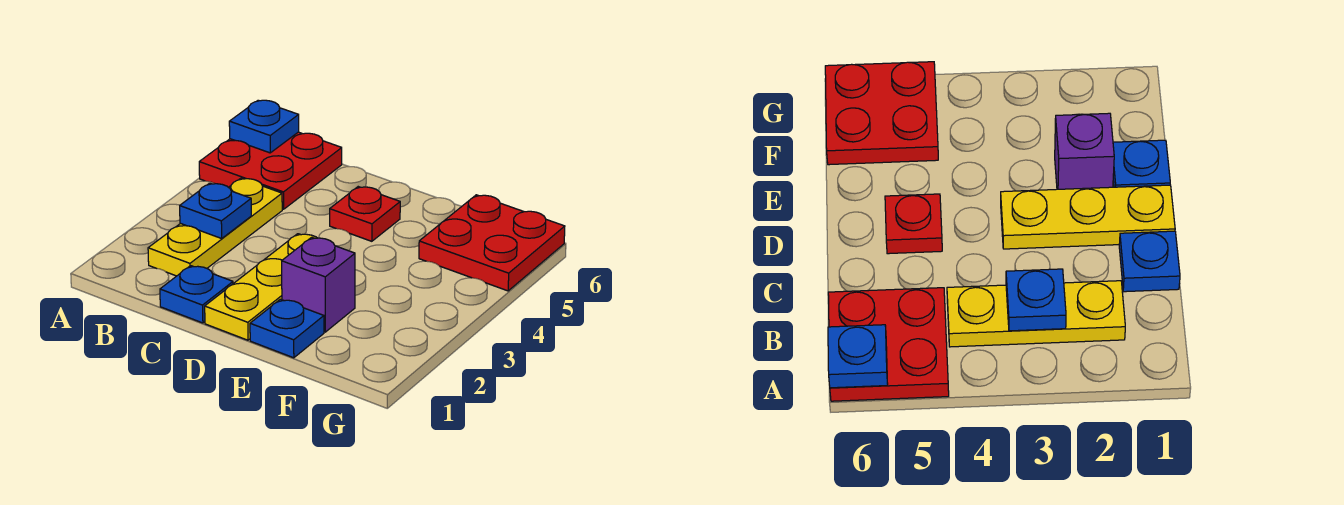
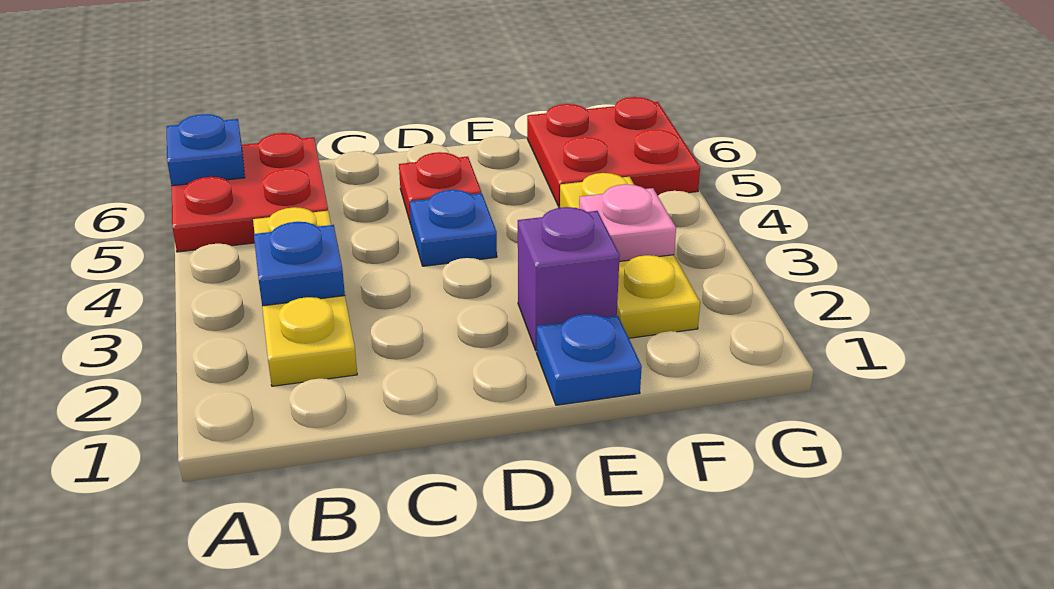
blue plate C1 level 1 -> blue plate D4 level 1
yellow plate D1:D3 level 1 -> yellow plate F2:F4 level 1
none -> pink plate F3 level 2

